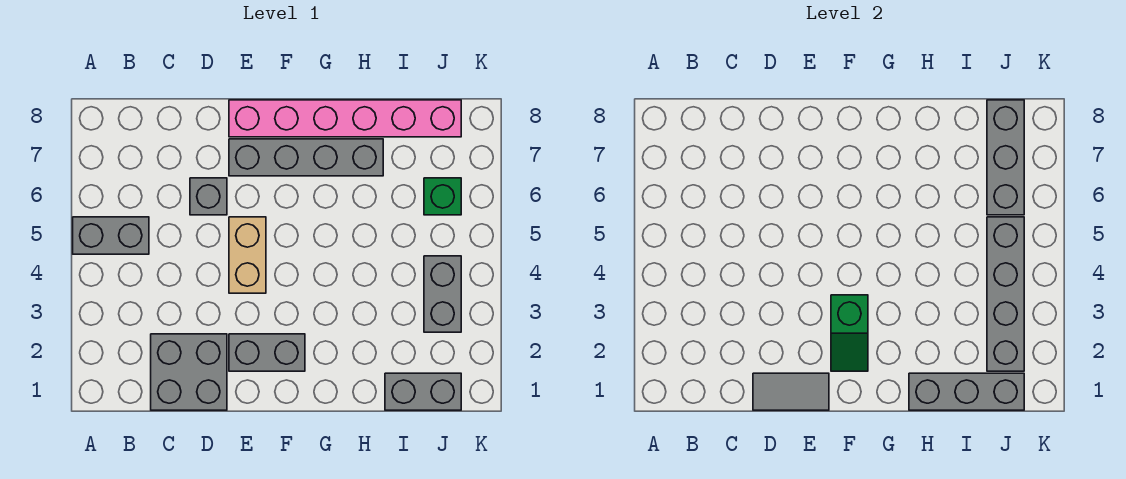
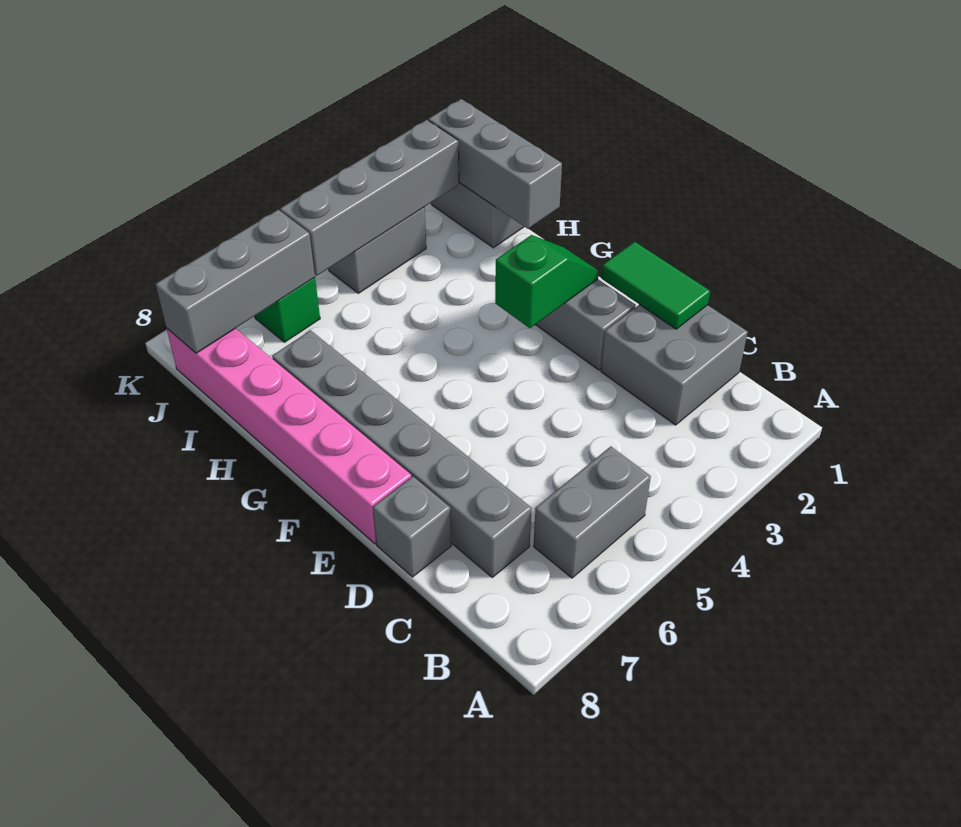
grey brick A5:B5 level 1 -> grey brick B5:B6 level 1
grey tile D1:E1 level 2 -> green tile D1:E1 level 2
grey brick D6 level 1 -> grey brick D8 level 1
tan brick E4:E5 level 1 -> none
grey brick E7:H7 level 1 -> grey brick C7:H7 level 1

